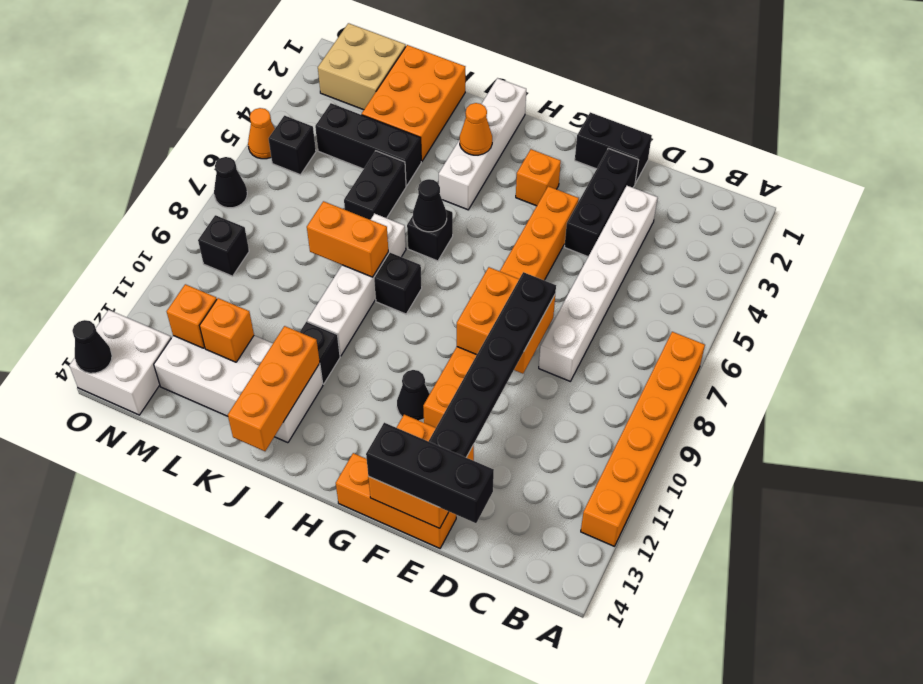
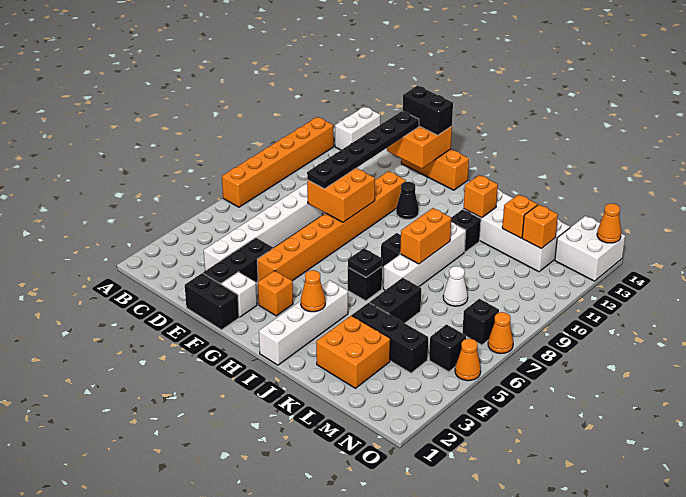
none -> white brick B13:B14 level 1
black brick D14:F14 level 3 -> black brick E14:F14 level 3
none -> white brick F2 level 1
black cone I6 level 2 -> black plate I6 level 2
orange brick J8:K8 level 2 -> orange brick J8:J9 level 2
orange brick J12:J14 level 2 -> orange brick J12 level 2
orange brick K1:L3 level 1 -> orange brick K2:L3 level 1
none -> white cone L8 level 1
tan brick M1:N2 level 1 -> none
black brick N9 level 1 -> black brick N7 level 1
black cone O7 level 1 -> orange cone O7 level 1
black cone O14 level 2 -> orange cone O14 level 2

